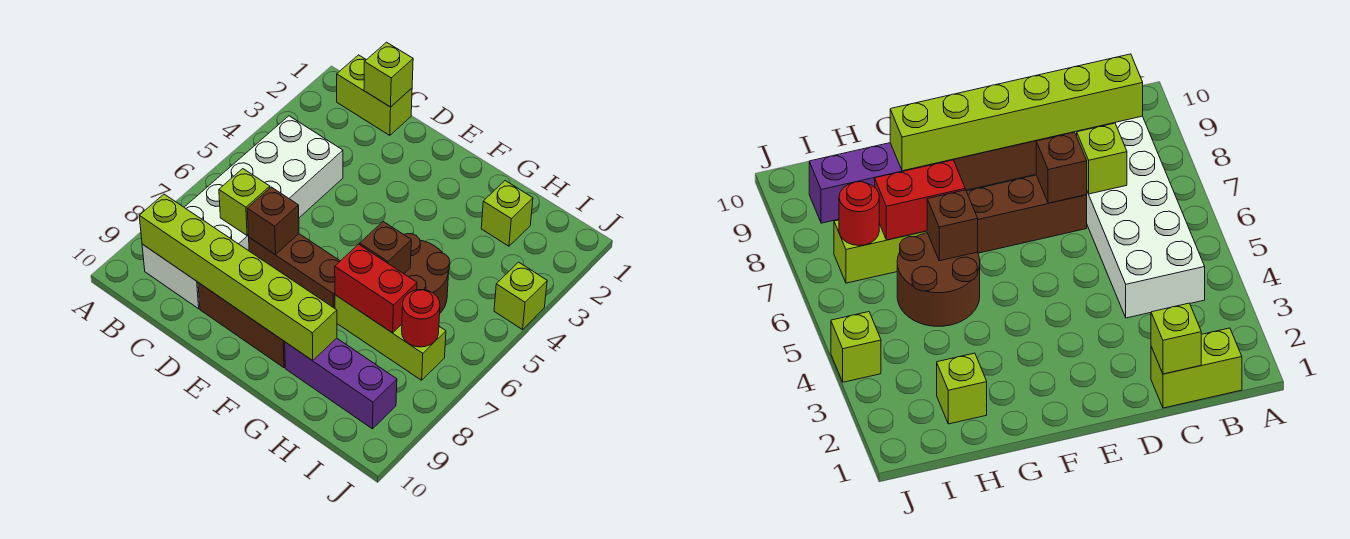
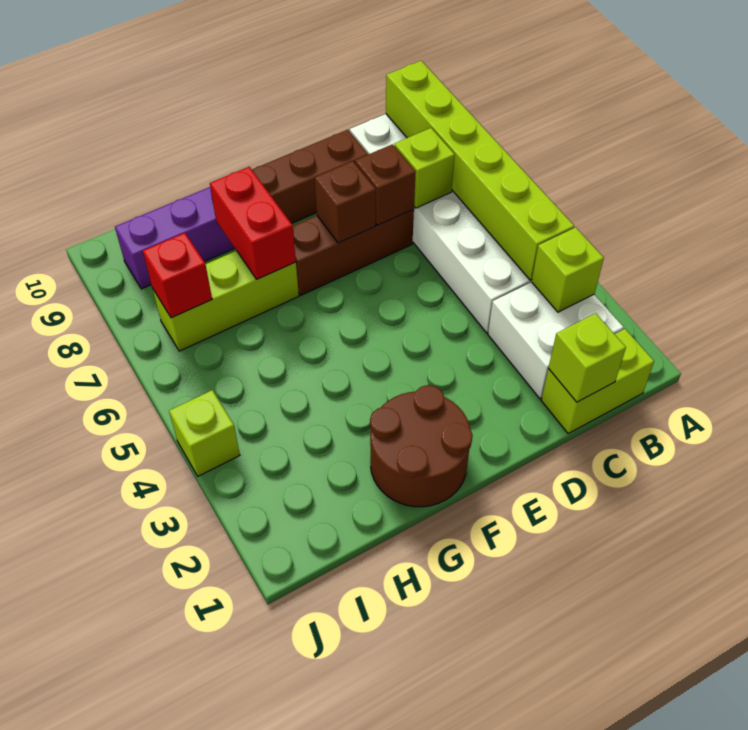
none -> white brick B2:C3 level 1
lime brick B9:G9 level 2 -> lime brick B4:B9 level 2
brown round brick G5:H6 level 1 -> brown round brick F1:G2 level 1
brown brick G6 level 2 -> brown brick E7 level 2
red brick G7:H7 level 2 -> red brick G7:G8 level 2
lime brick H2 level 1 -> lime brick B3 level 2
red round brick I7 level 2 -> red brick I7 level 2

